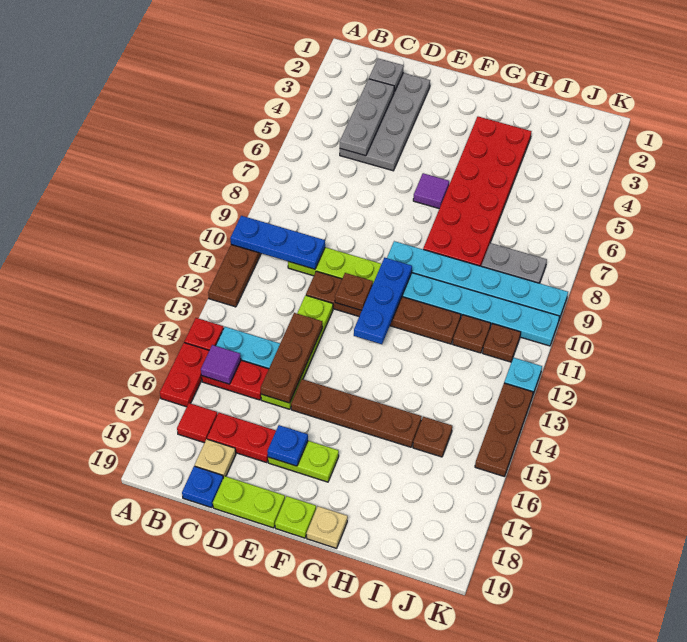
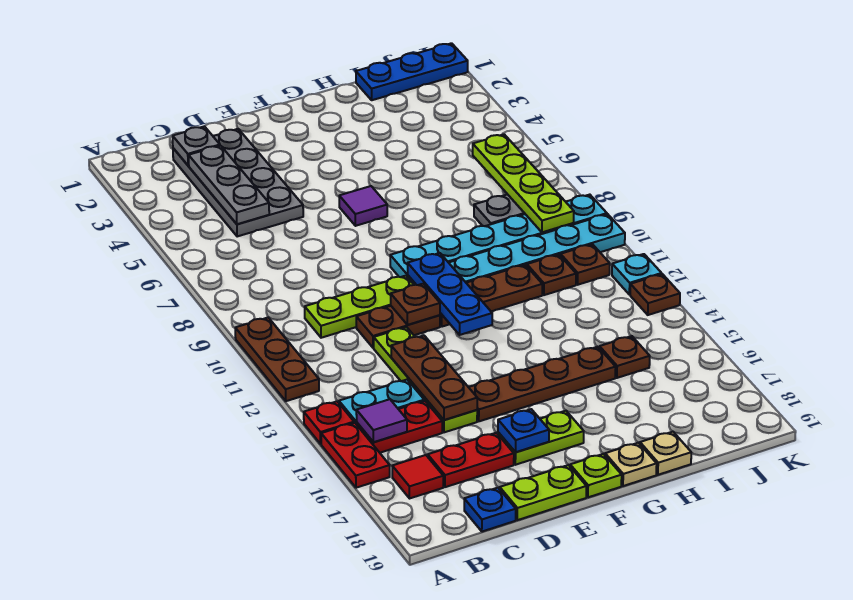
blue plate A10:C10 level 2 -> blue plate I1:K1 level 1
tan plate C18 level 1 -> tan plate H19 level 1
red plate G3:H8 level 1 -> none
none -> lime plate J6:J9 level 2
brown plate K13:K15 level 1 -> brown plate K13 level 1

